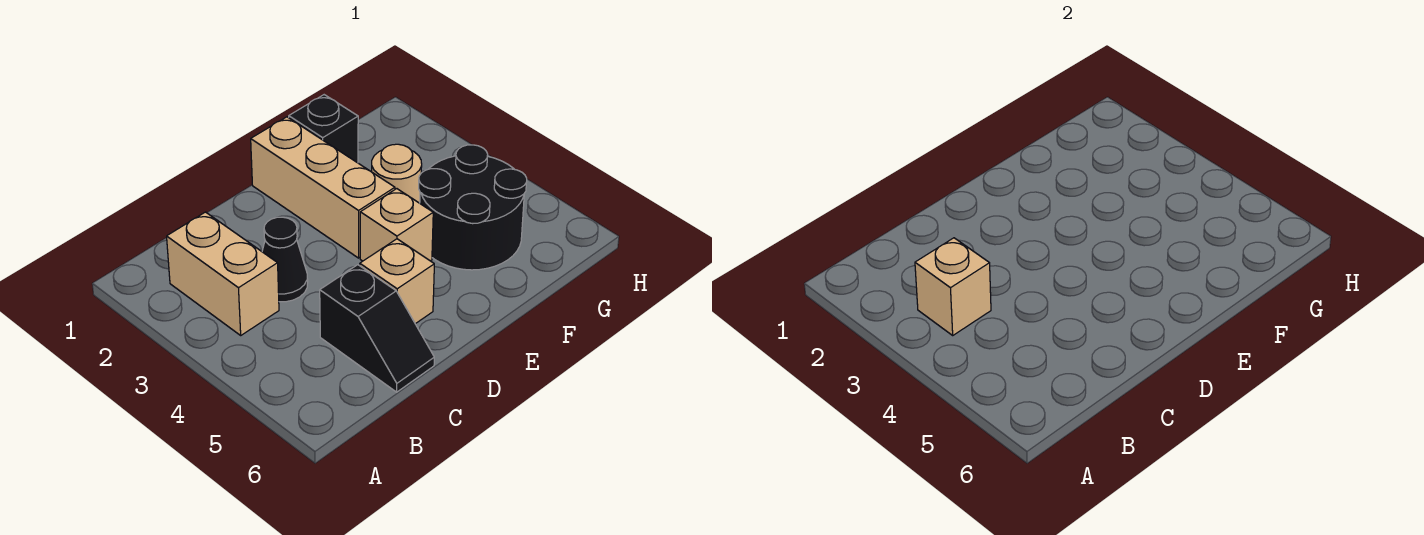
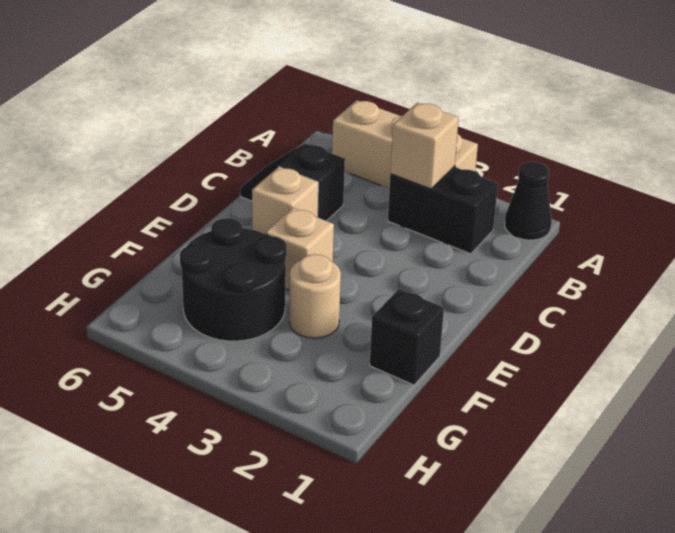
tan brick B2:B3 level 1 -> black brick B2:B3 level 1
black cone C3 level 1 -> black cone A1 level 1
tan brick E1:E3 level 1 -> tan brick A3:A5 level 1

